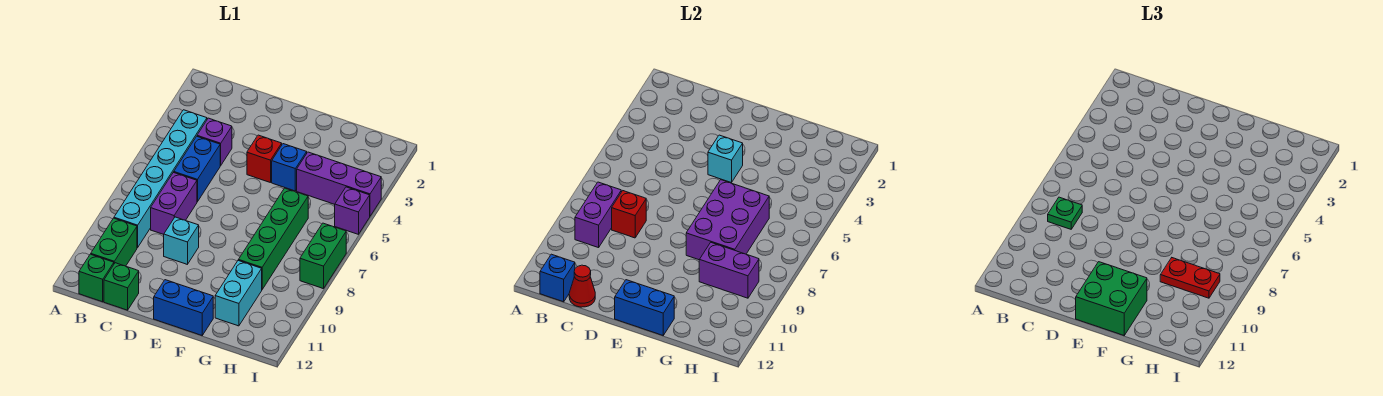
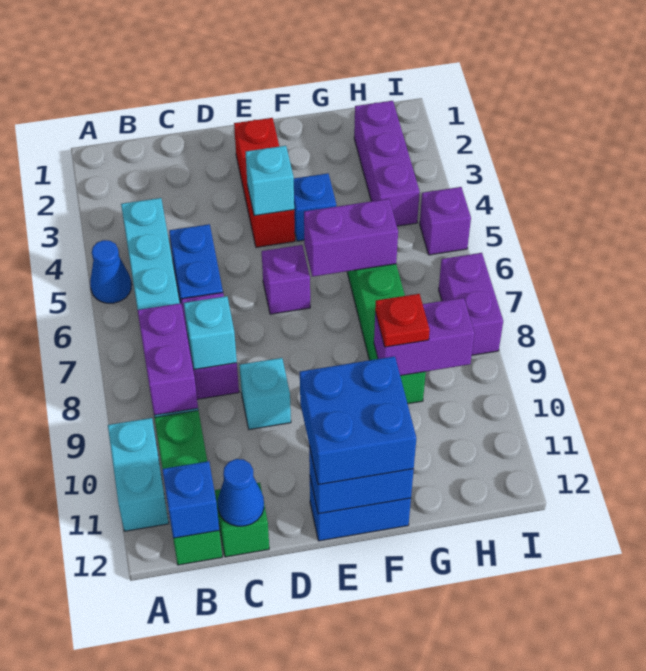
none -> blue cone A5 level 1
green plate B8 level 3 -> none
purple brick C4 level 1 -> purple brick E6 level 1
red brick C8 level 2 -> cyan brick C8 level 2
red cone C12 level 2 -> blue cone C12 level 2
red brick E4 level 1 -> red brick E2:E4 level 1
green brick E11:F12 level 3 -> blue brick E11:F12 level 3
purple brick F6:G8 level 2 -> purple brick F6:G6 level 2
purple brick G4:I4 level 1 -> purple brick H2:H4 level 1
red plate G9:H9 level 3 -> red plate G9 level 3
cyan brick G10:G11 level 1 -> cyan brick A10:A11 level 1
green brick I7:I8 level 1 -> purple brick I7:I8 level 1

